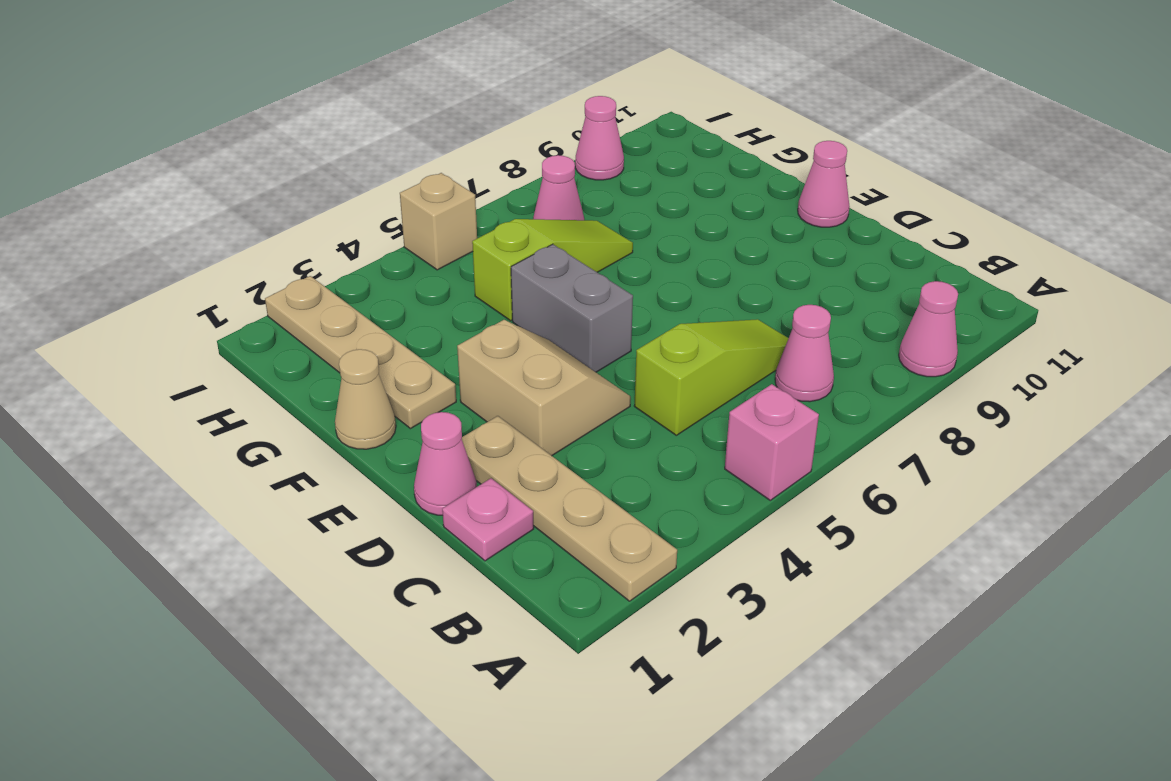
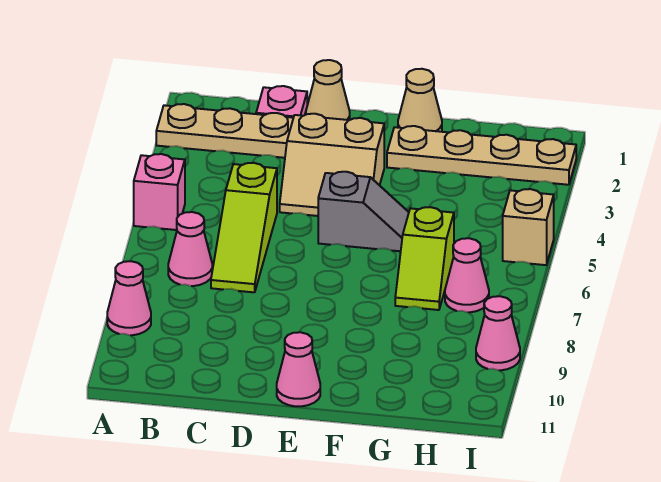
pink cone D1 level 1 -> tan cone D1 level 1
grey brick E5:F5 level 1 -> grey slope E5:F5 level 1 top E
lime slope G5:G7 level 1 top 5 -> lime slope G6:G7 level 1 top 6

